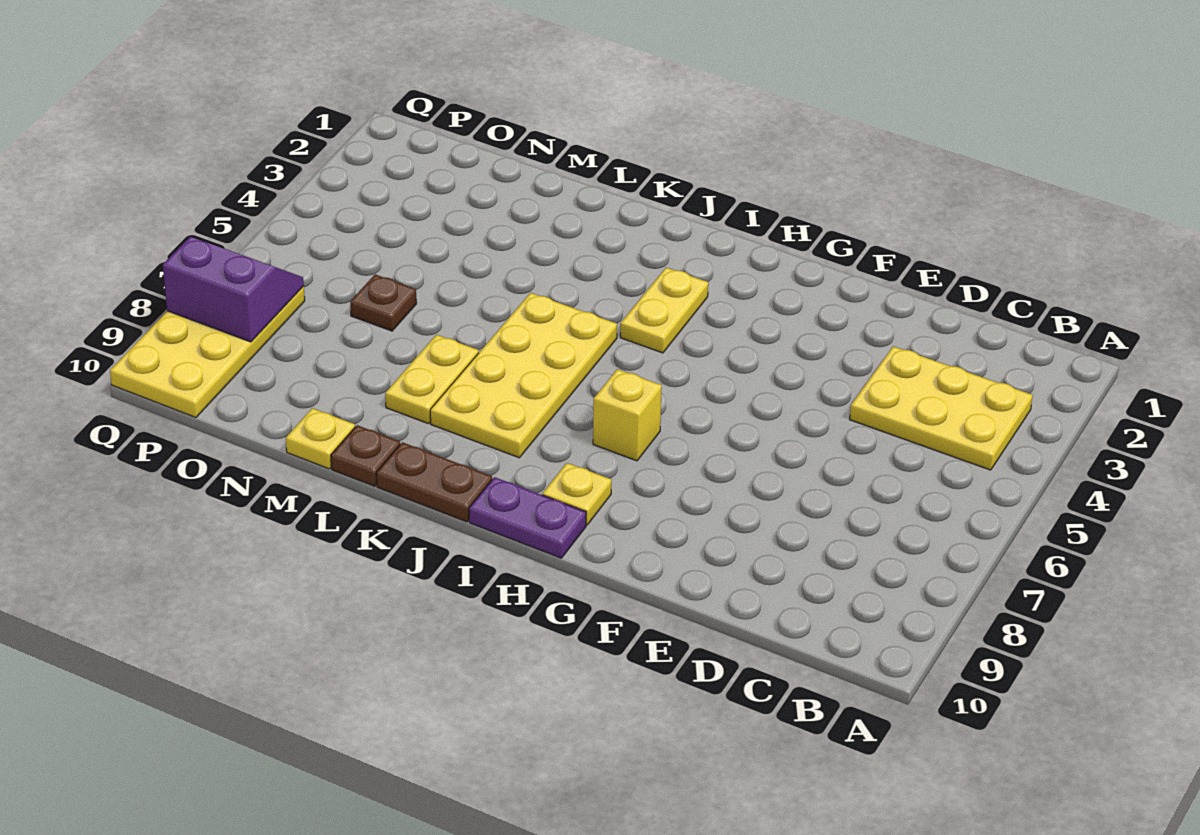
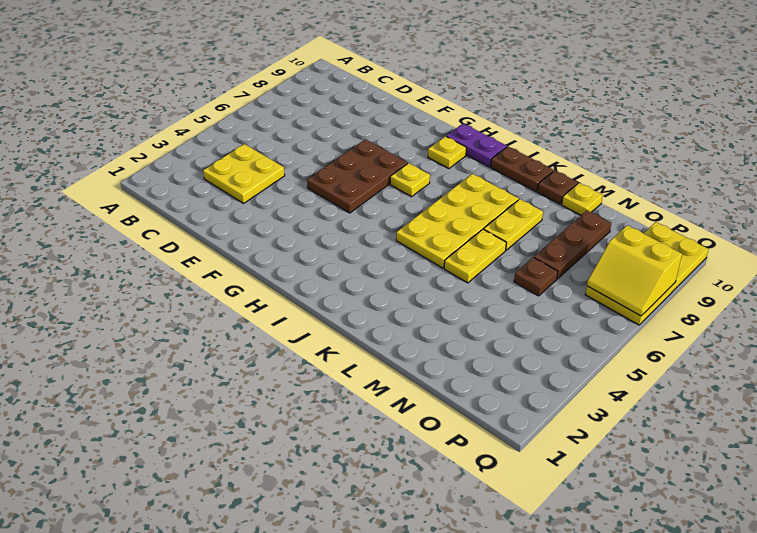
yellow plate B3:D4 level 1 -> yellow plate C3:D4 level 1
none -> brown plate F5:G7 level 1
yellow brick H7 level 1 -> yellow plate H7 level 1
yellow plate I3:I4 level 1 -> yellow plate L5:L6 level 1
none -> brown plate N7:N9 level 1
purple slope P7:Q8 level 2 top 8 -> yellow slope P7:Q8 level 2 top 8

